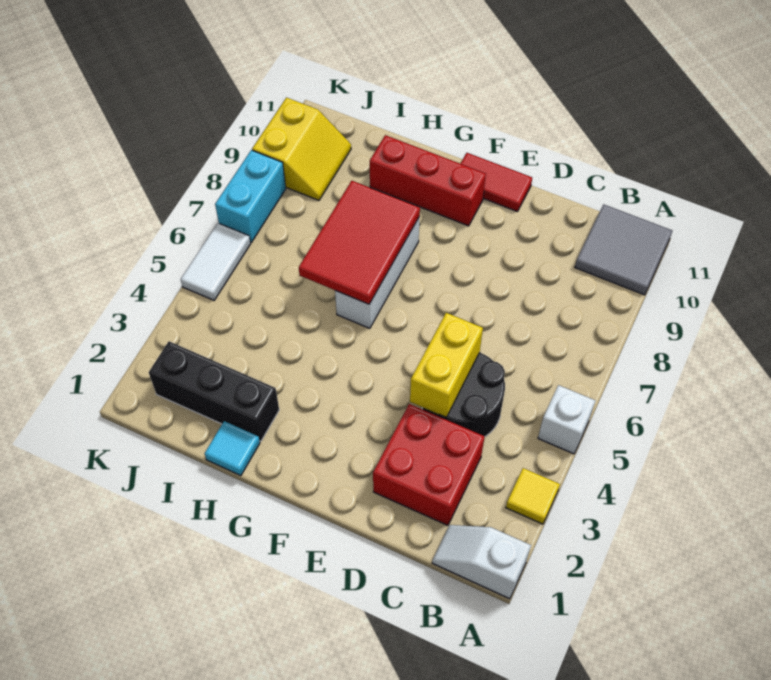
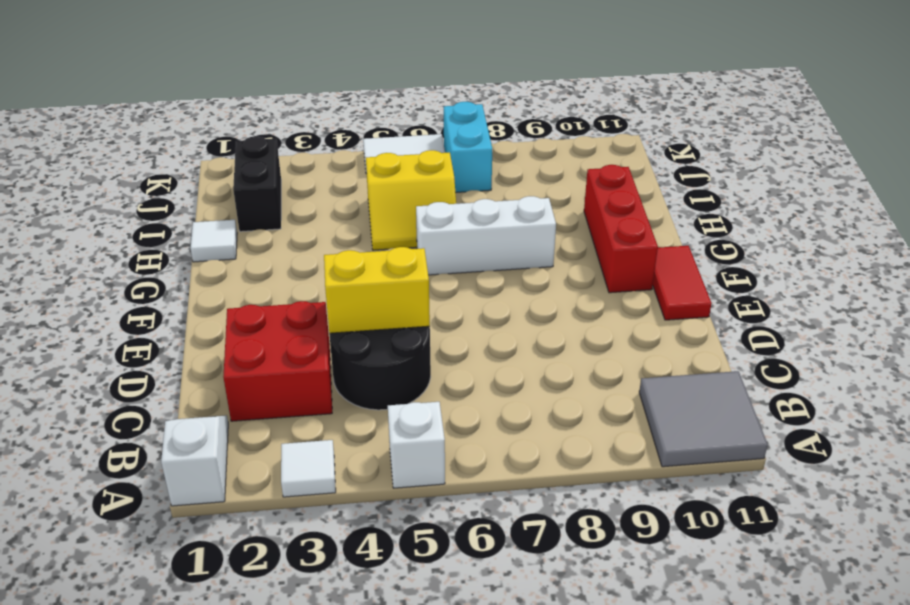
yellow tile A3 level 1 -> white tile A3 level 1
red tile G6:H8 level 2 -> none
cyan tile H1 level 1 -> white tile H1 level 1
black brick H2:J2 level 1 -> black brick I2:J2 level 1
yellow slope J9:K10 level 1 top K -> yellow slope H5:I6 level 1 top I
cyan brick K7:K8 level 1 -> cyan brick J7:K7 level 1

